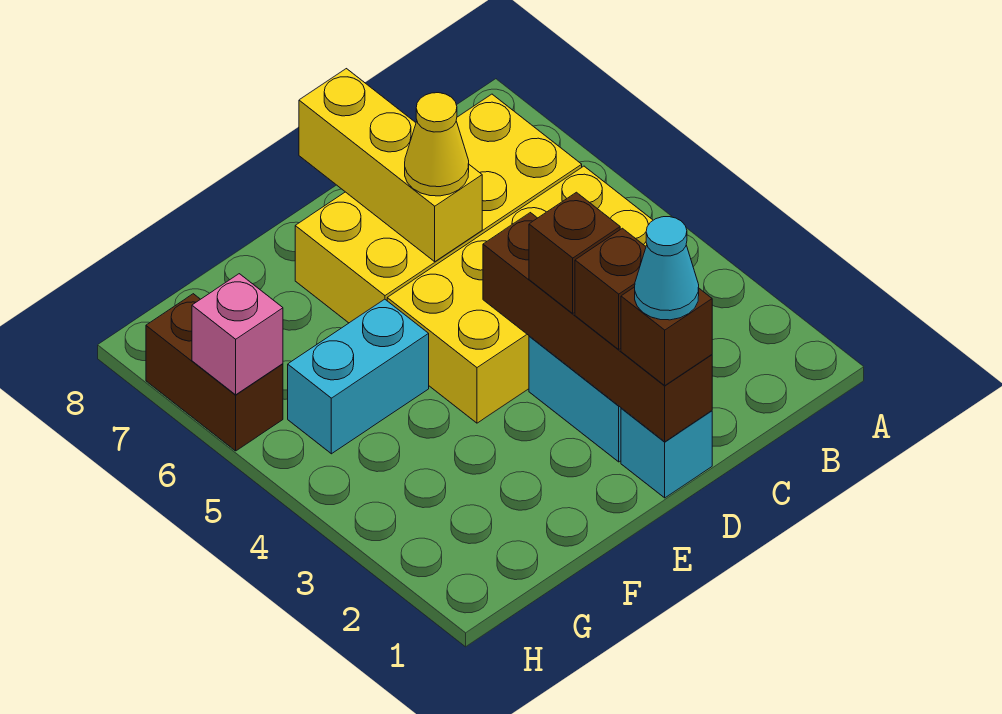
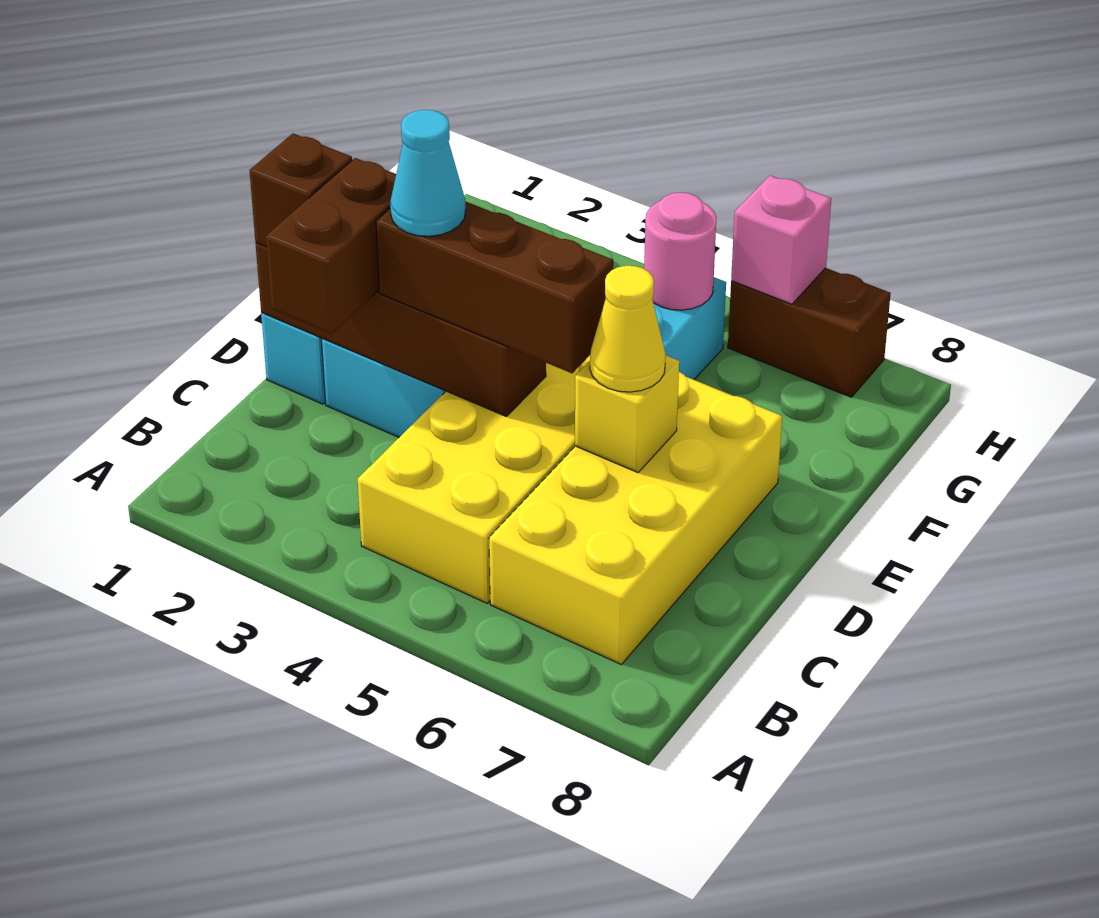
cyan cone D1 level 4 -> cyan cone D3 level 4
brown brick D2 level 3 -> brown brick C2:D2 level 3
brown brick D3 level 3 -> brown brick D3:D5 level 3
yellow brick D6:D8 level 2 -> yellow brick D6 level 2
none -> pink round brick G5 level 2

